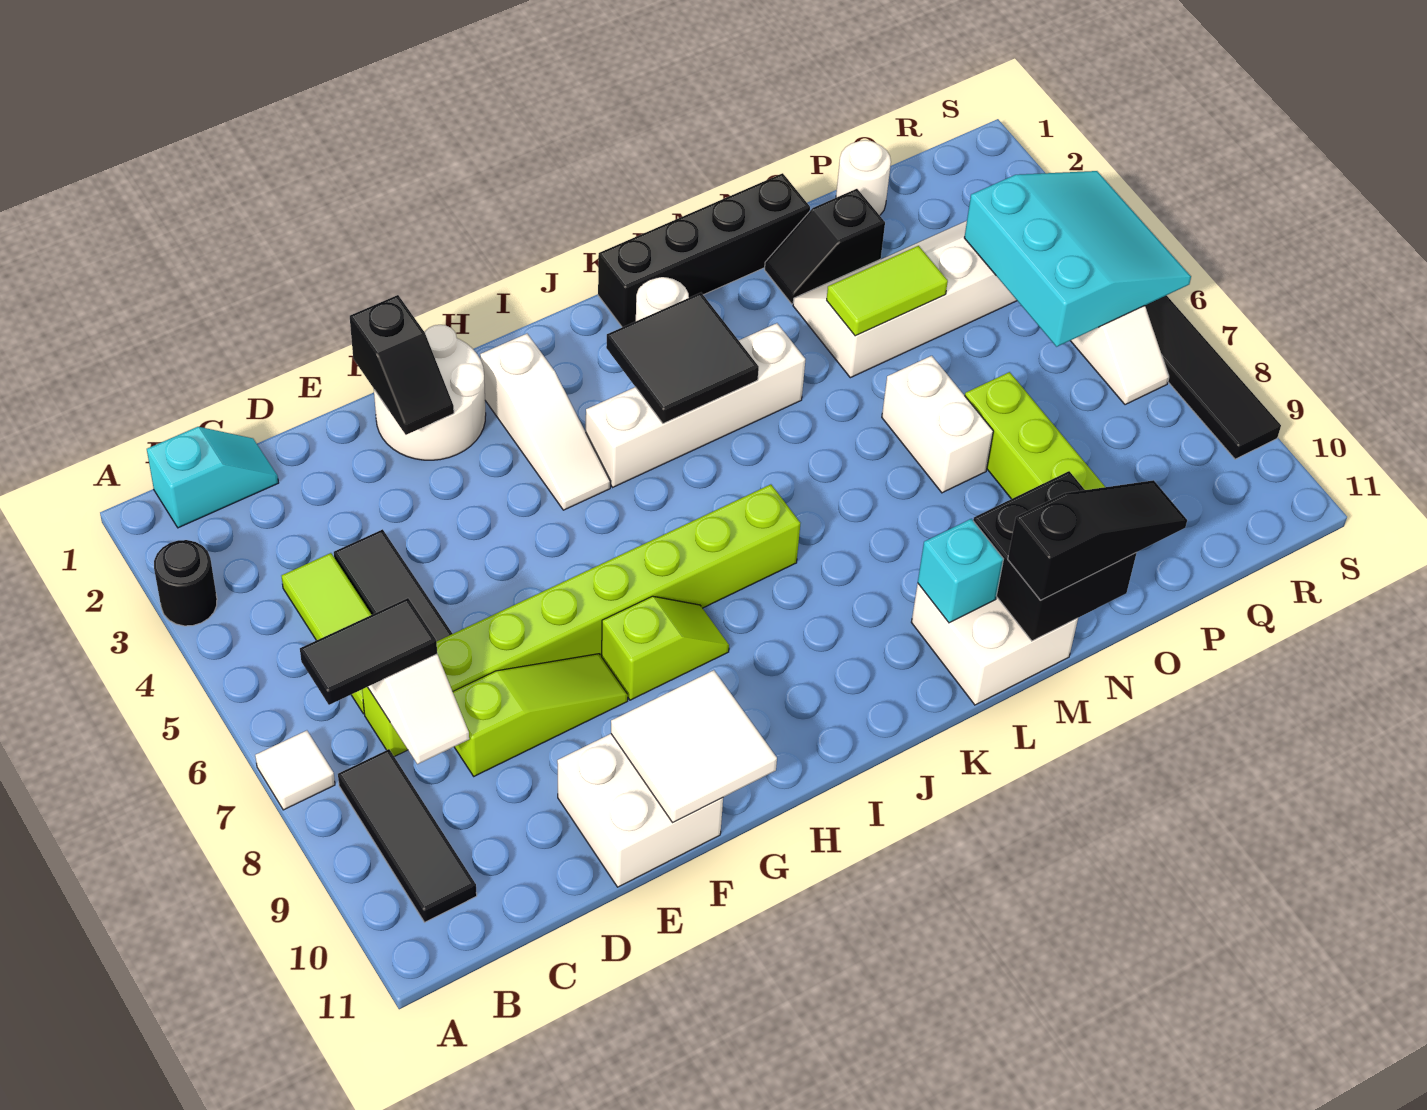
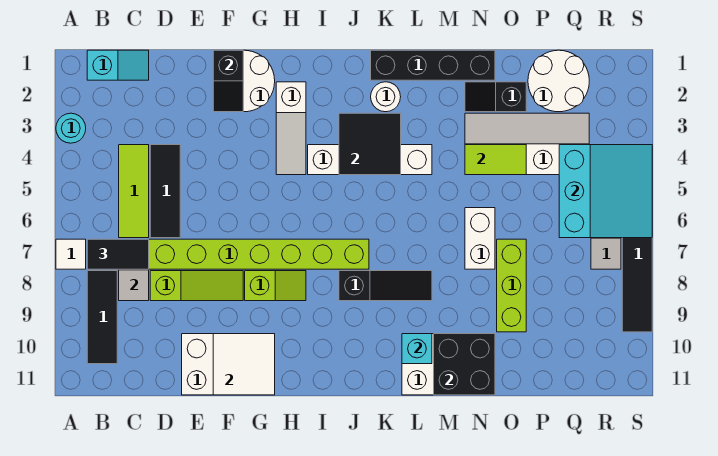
black round brick A3 level 1 -> cyan round brick A3 level 1
black slope M11:O11 level 3 top M -> black slope J8:L8 level 1 top J
white round brick P1 level 1 -> white round brick P1:Q2 level 1

